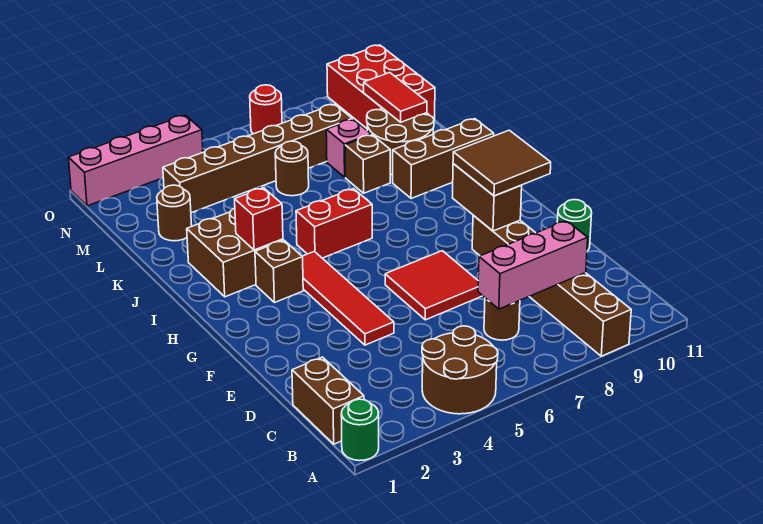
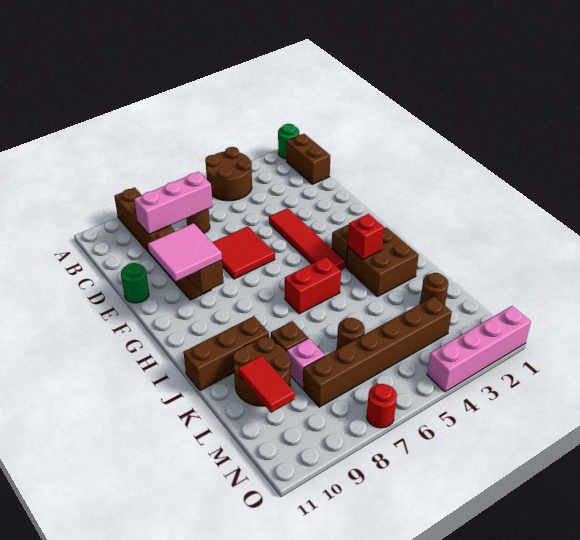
brown tile F9:G10 level 3 -> pink tile F9:G10 level 3
red brick M10:O11 level 1 -> none

